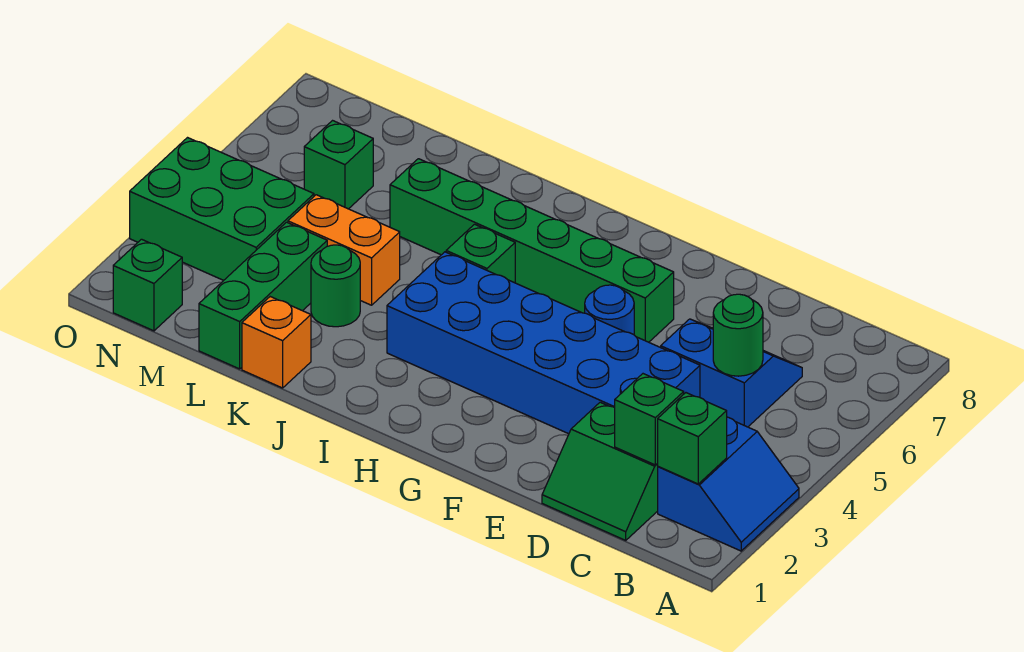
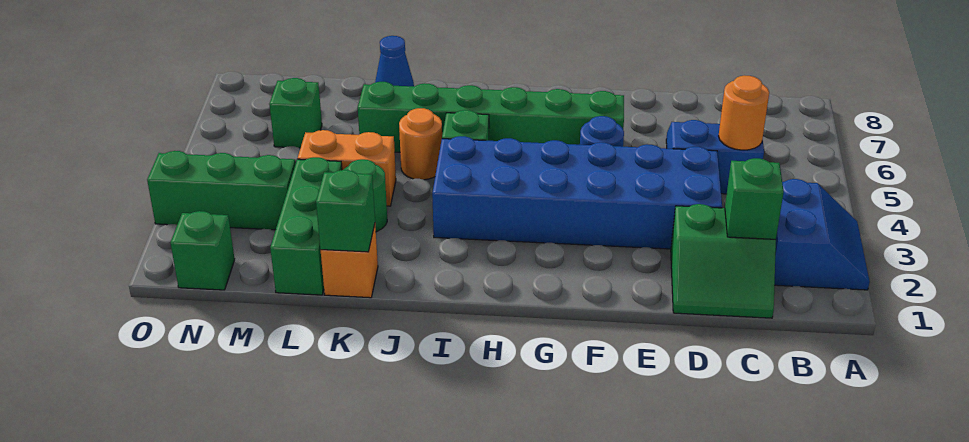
green brick B2 level 2 -> green brick K1 level 2
green round brick C5 level 2 -> orange round brick C5 level 2
none -> orange round brick J5 level 1
none -> blue cone K8 level 1
green brick M3:O4 level 1 -> green brick M3:O3 level 1

